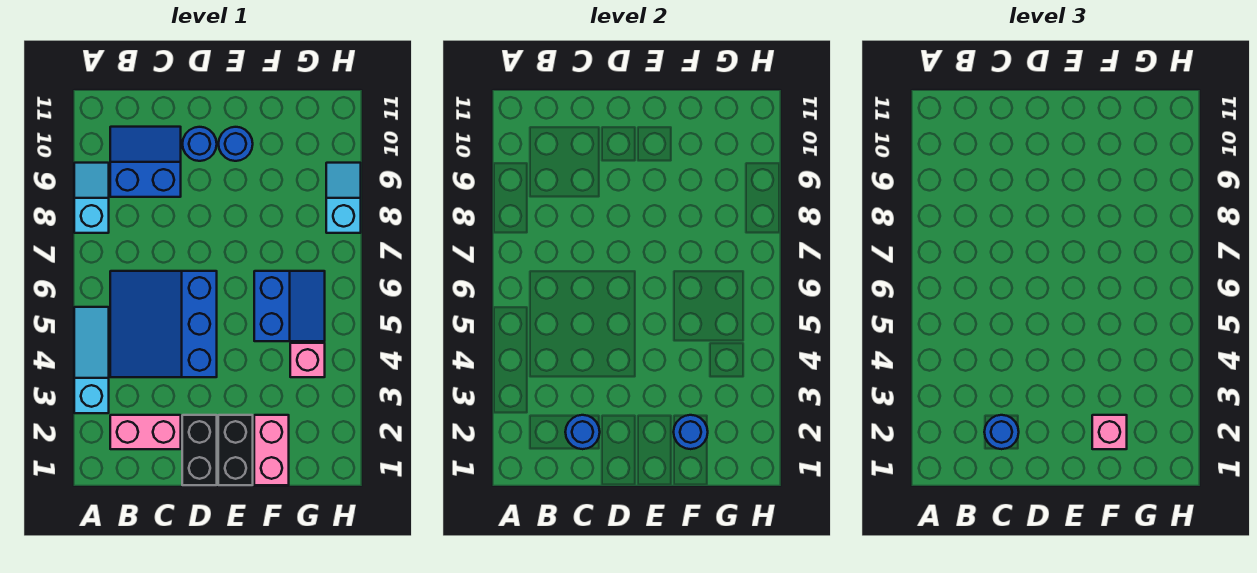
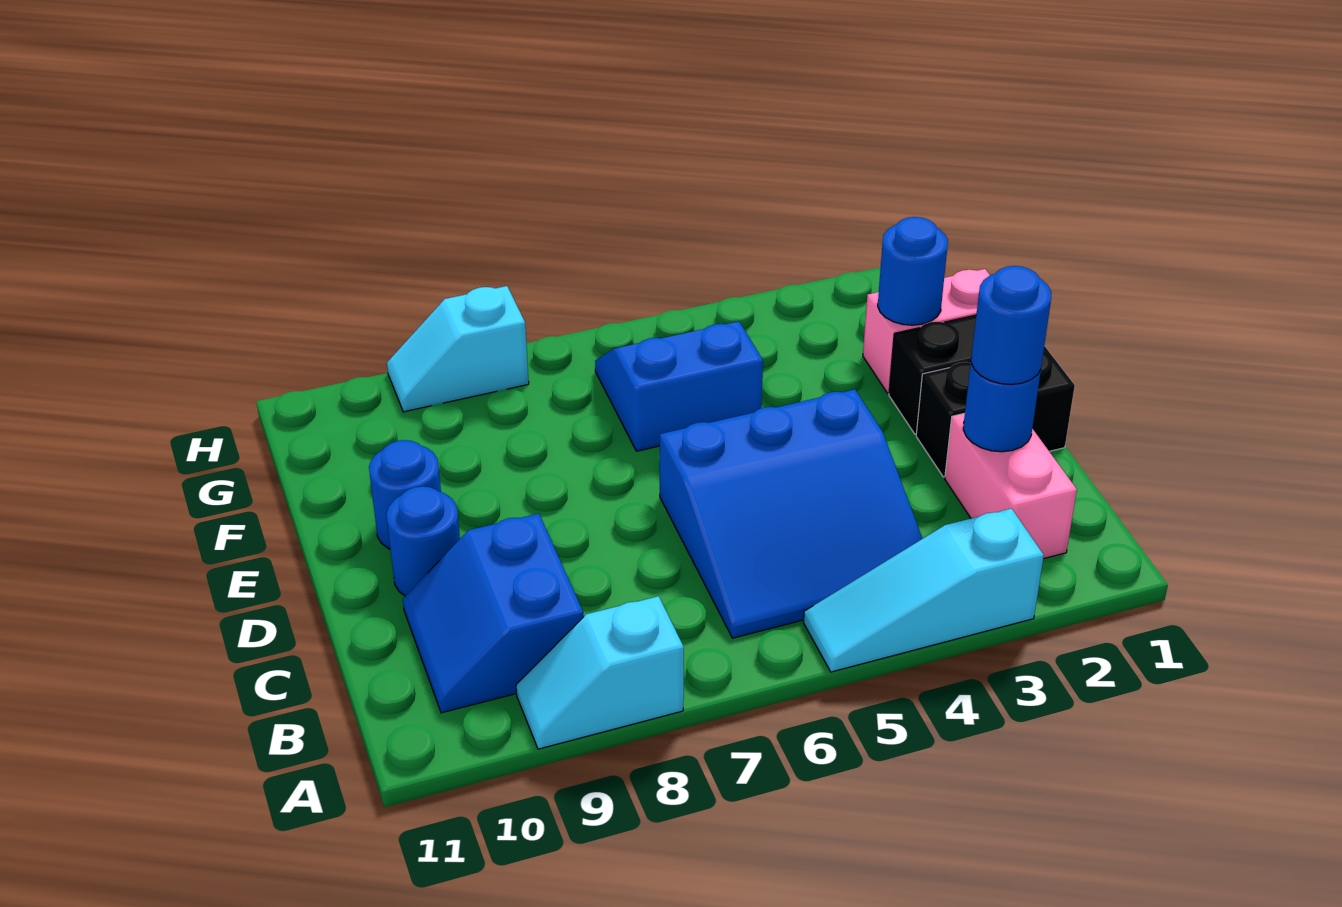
pink brick F2 level 3 -> none
pink brick G4 level 1 -> none

